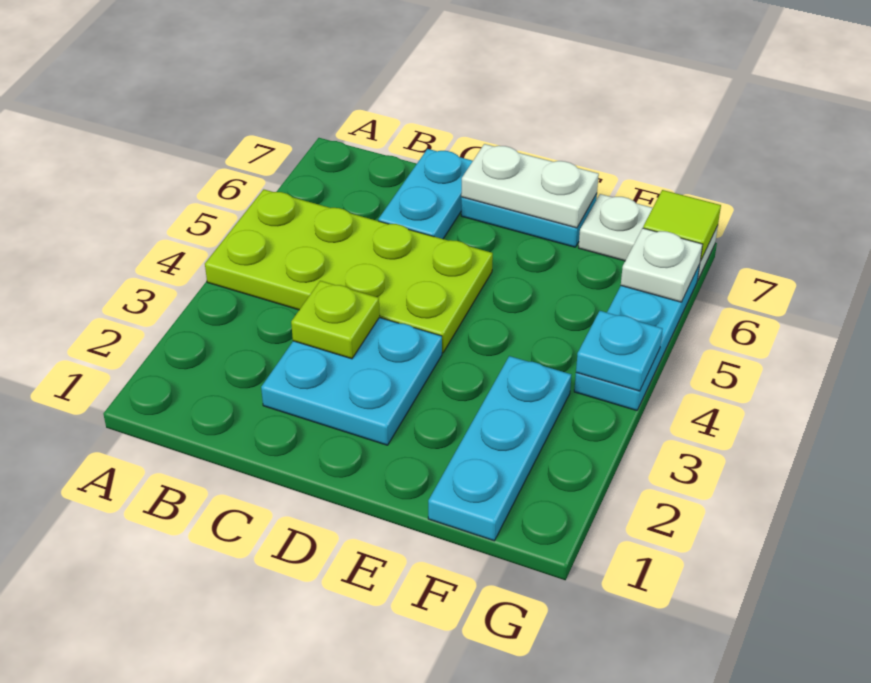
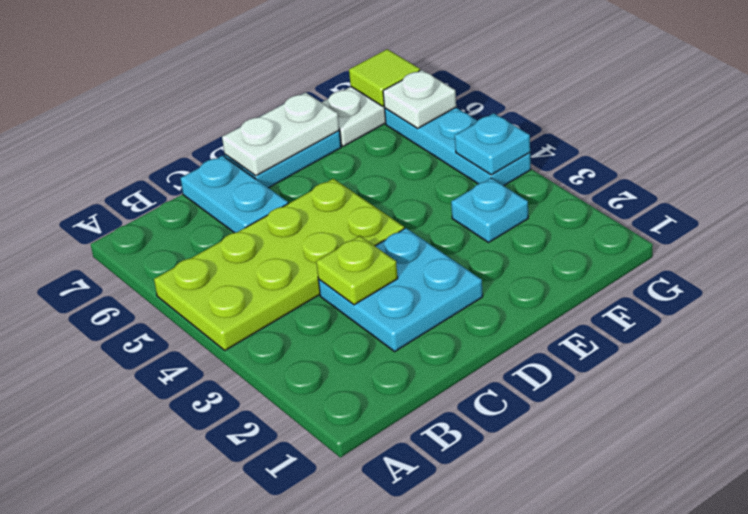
cyan plate F1:F3 level 1 -> cyan plate F3 level 1

